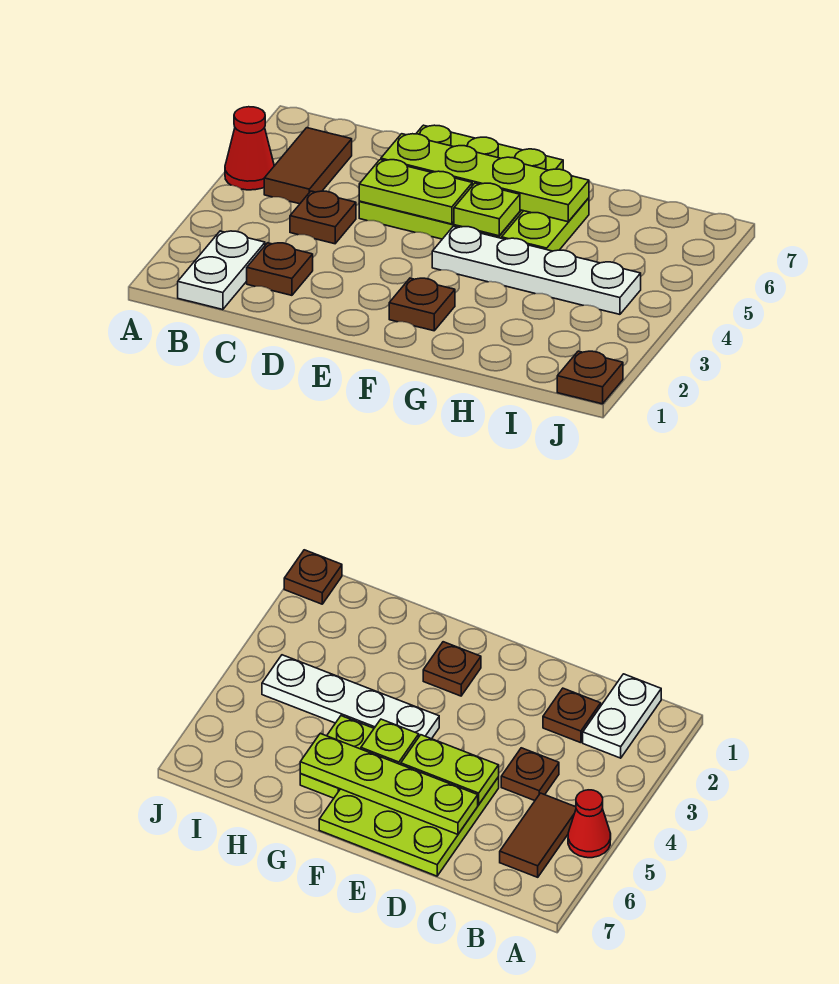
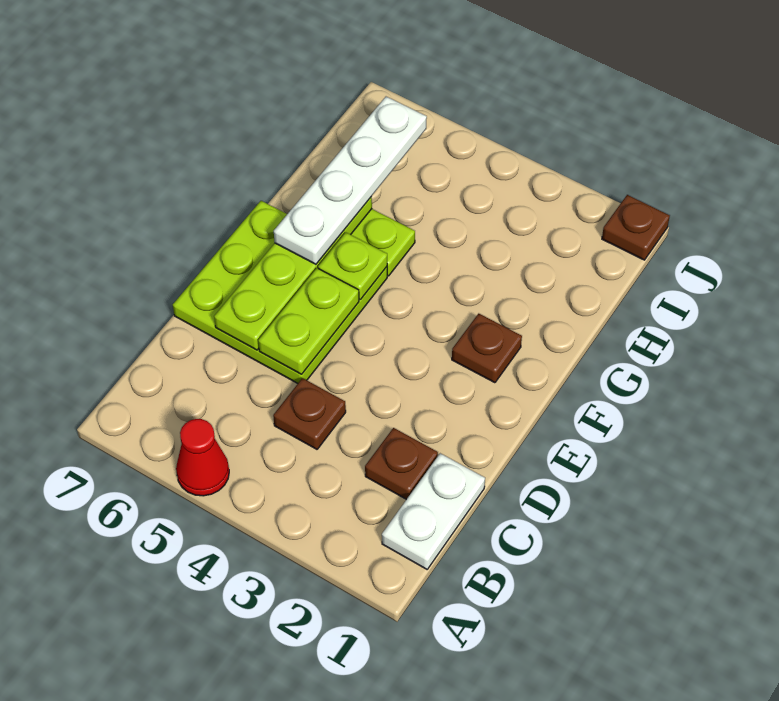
white plate B1:B2 level 1 -> white plate B1:C1 level 1
brown tile B5:B6 level 1 -> none
white plate F4:I4 level 1 -> white plate F6:I6 level 3

